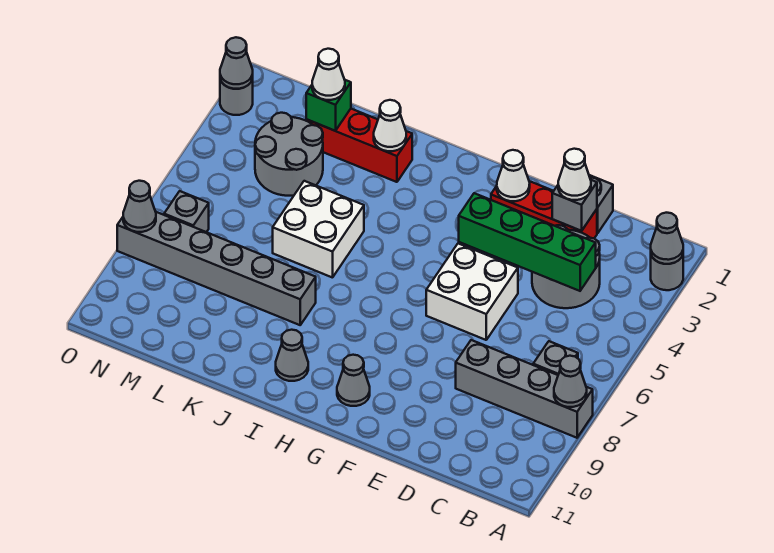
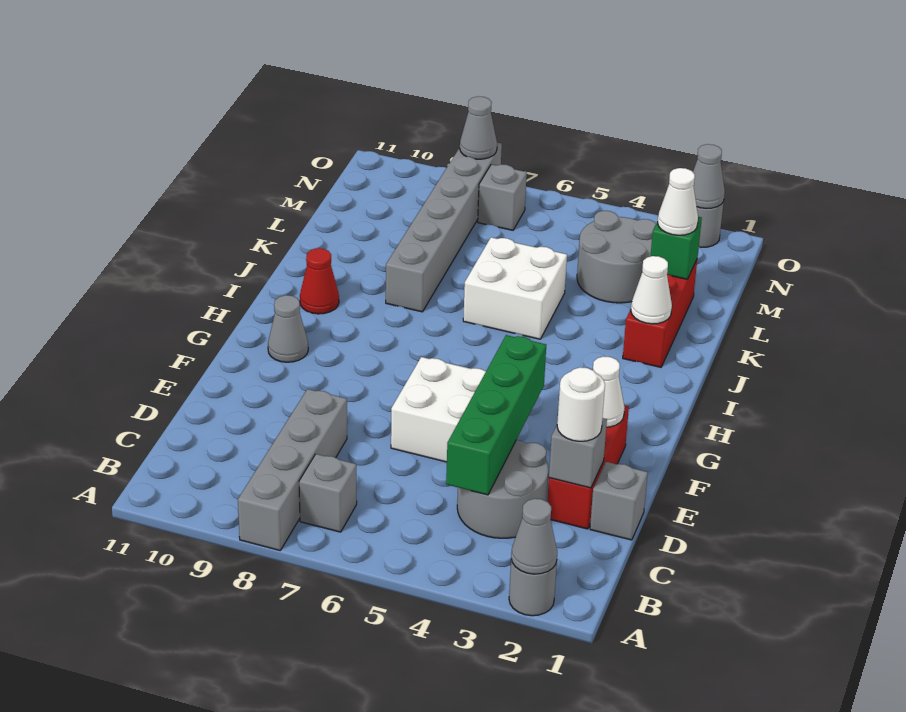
grey cone A8 level 2 -> none
white cone D2 level 3 -> white round brick D2 level 3
grey cone I10 level 1 -> red cone I10 level 1

